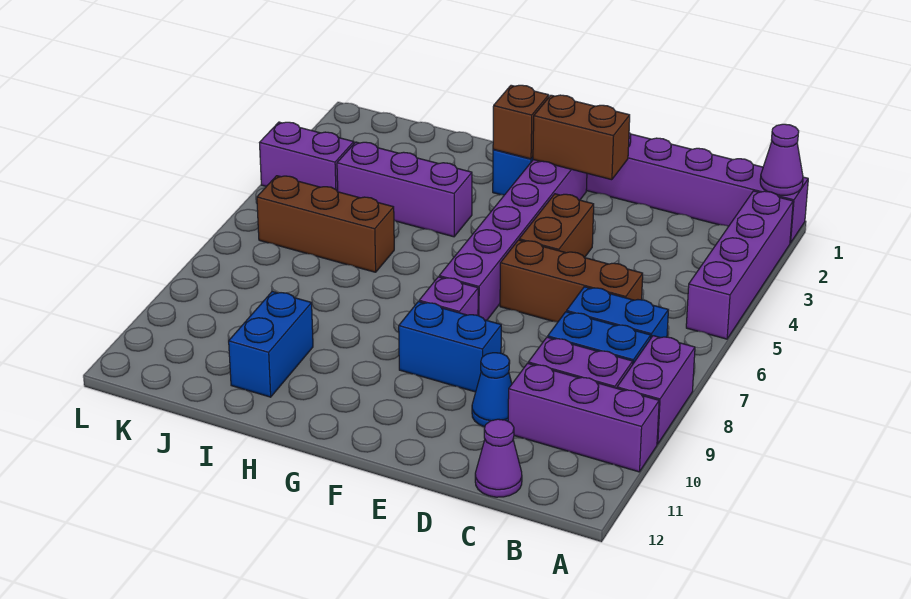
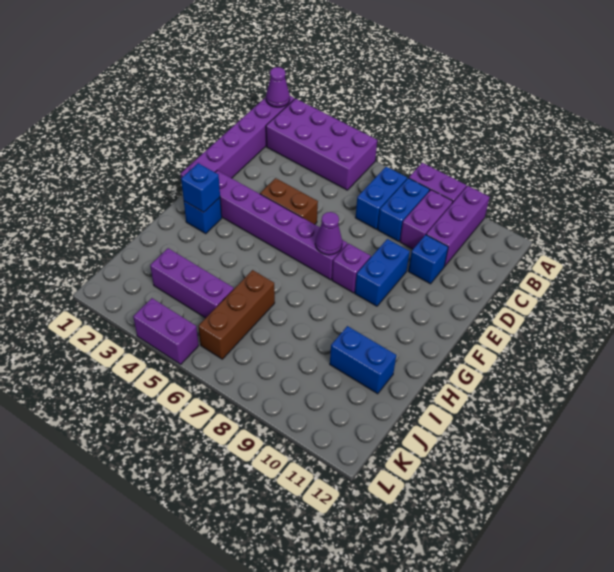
purple brick A2:A5 level 1 -> purple brick A2:B5 level 1
brown brick C6:E6 level 1 -> none
purple cone C12 level 1 -> purple cone F7 level 2
blue cone D10 level 1 -> blue brick D10 level 1
brown brick E2:F2 level 2 -> none
brown brick G2 level 2 -> blue brick G2 level 2
purple brick H4:J4 level 1 -> purple brick J3:J5 level 1
purple brick K4:L4 level 1 -> purple brick L4:L5 level 1

